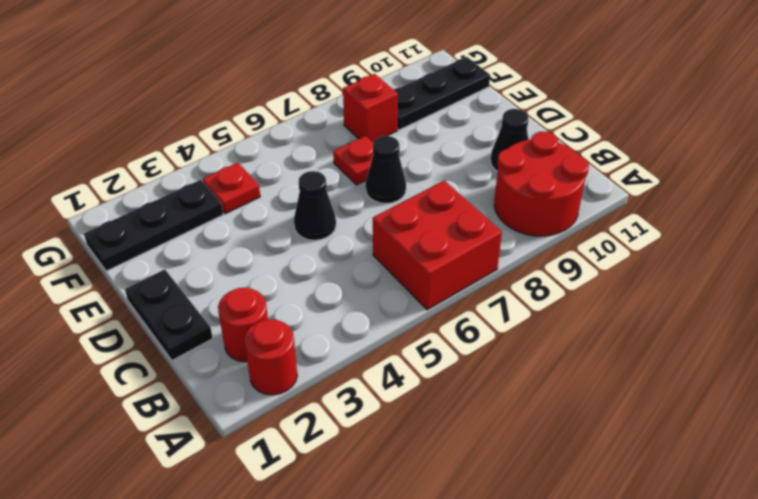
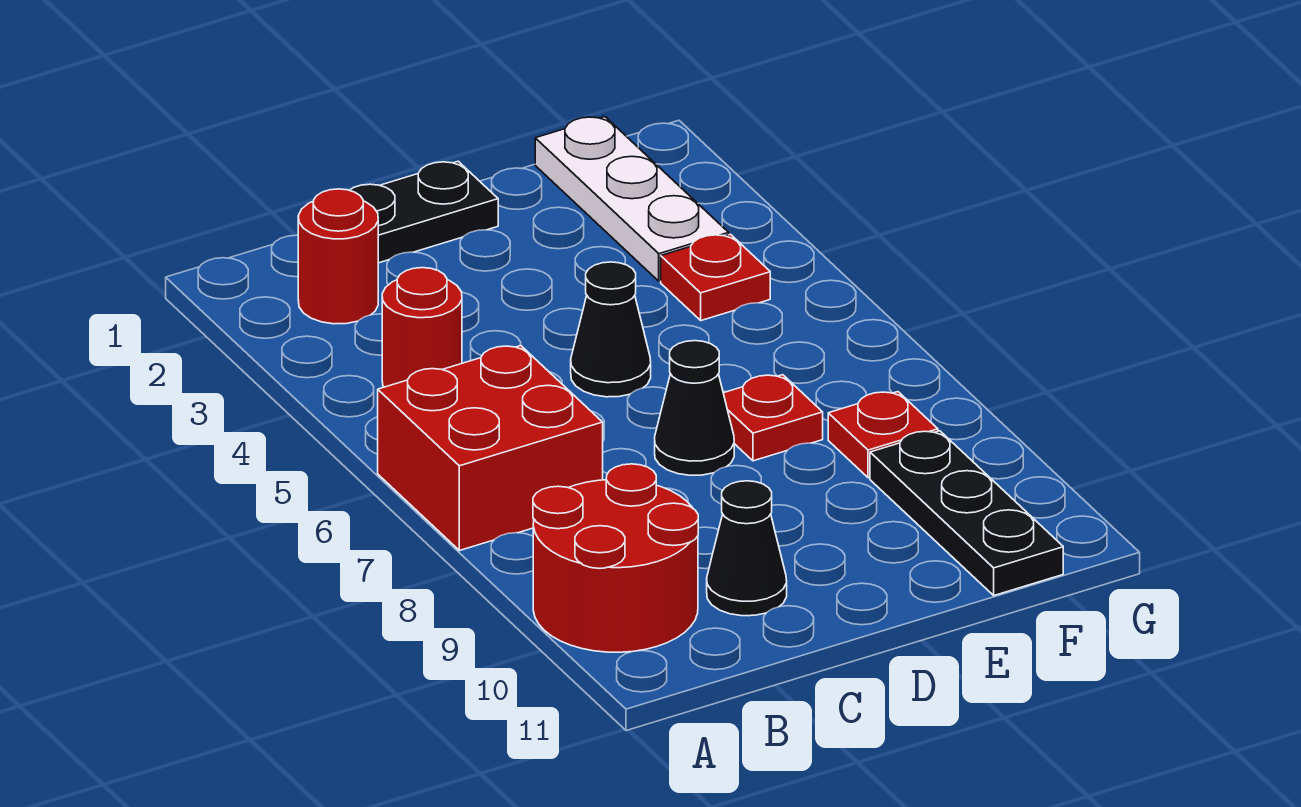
red round brick A2 level 1 -> red round brick B4 level 1
black plate F1:F3 level 1 -> white plate F1:F3 level 1
red brick F8 level 1 -> red plate F8 level 1

